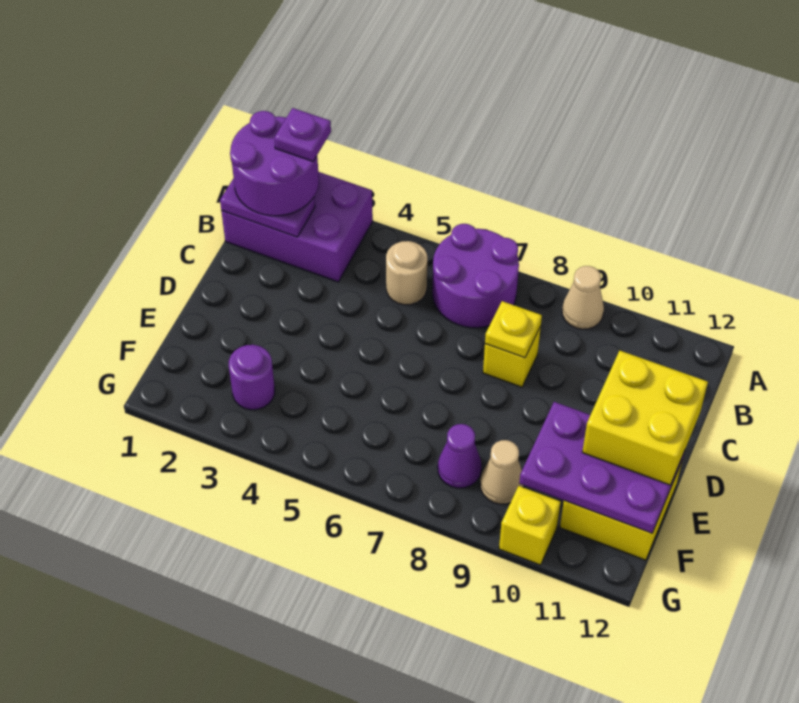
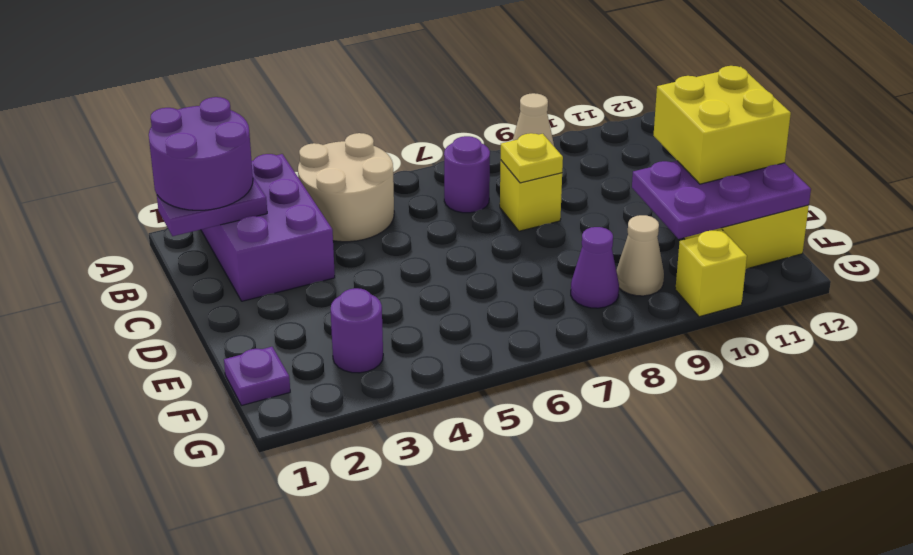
purple brick A1:B3 level 1 -> purple brick A2:C3 level 1
purple plate A2 level 4 -> purple plate F1 level 1
purple round brick A6:B7 level 1 -> purple round brick B7 level 1
tan round brick B5 level 1 -> tan round brick A4:B5 level 1

